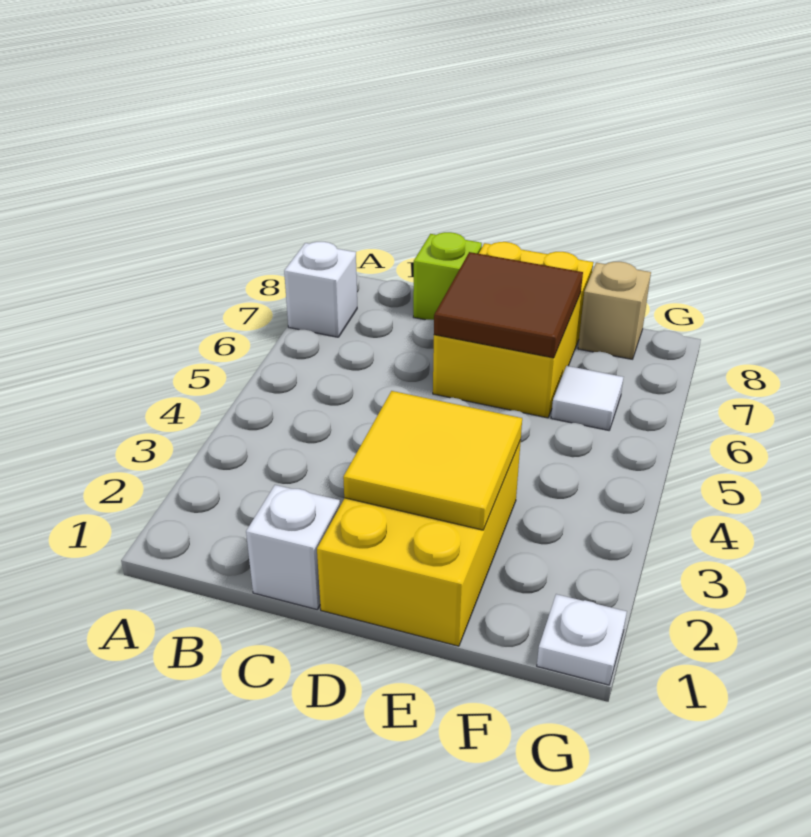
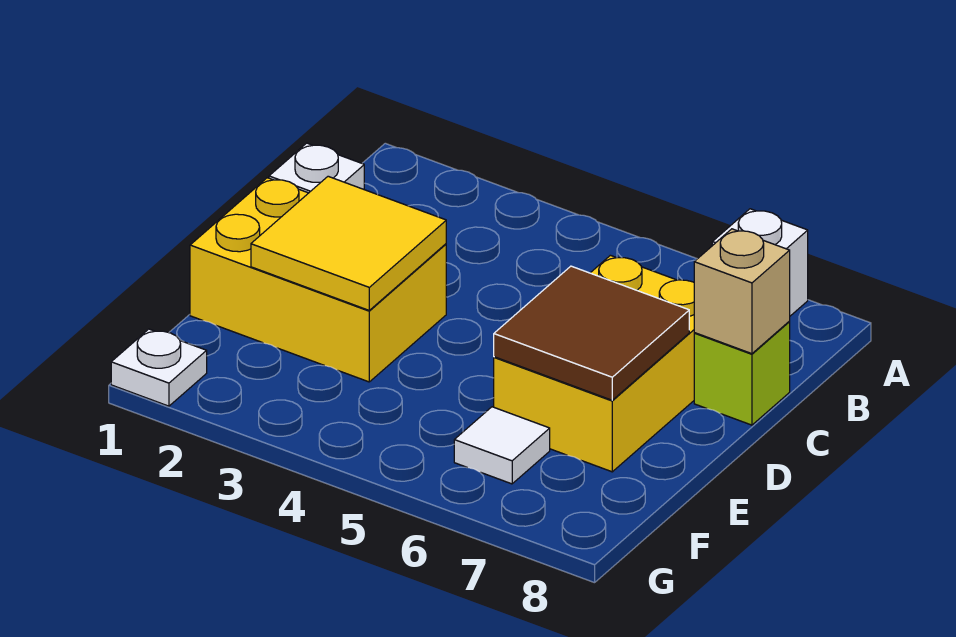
yellow brick D6:E8 level 1 -> yellow brick C6:E7 level 1
tan brick F8 level 1 -> tan brick C8 level 2

